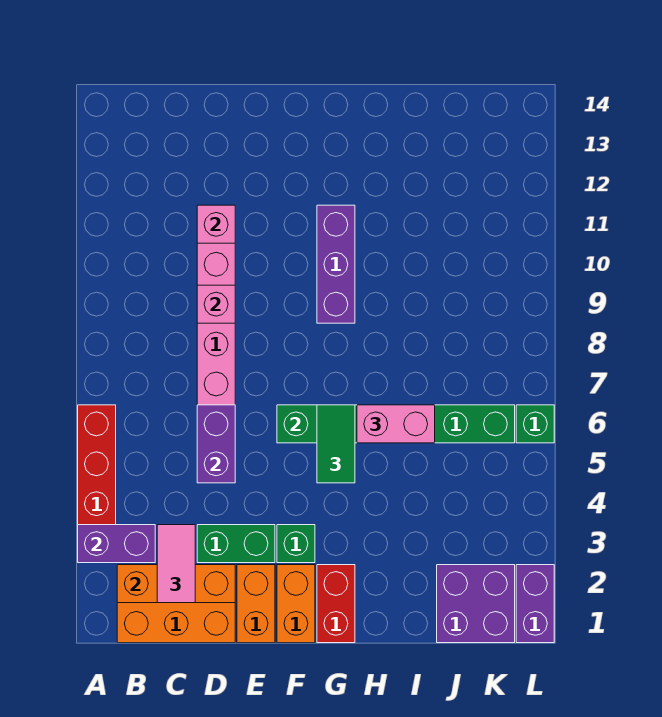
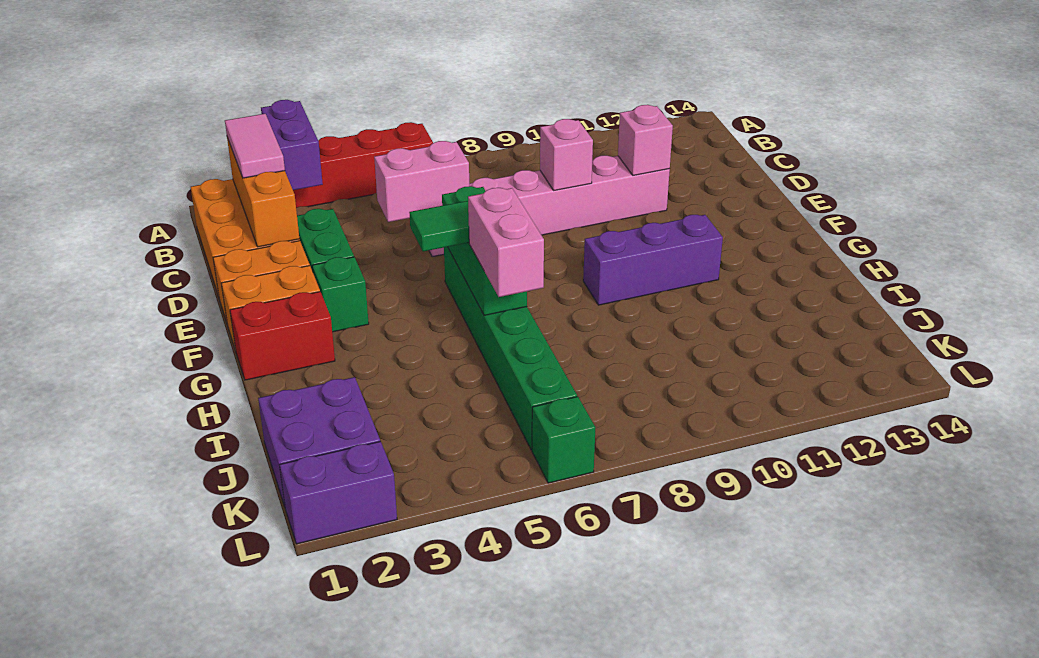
pink tile C2:C3 level 3 -> pink tile B2:C2 level 3
purple brick D5:D6 level 2 -> pink brick D5:D6 level 2

